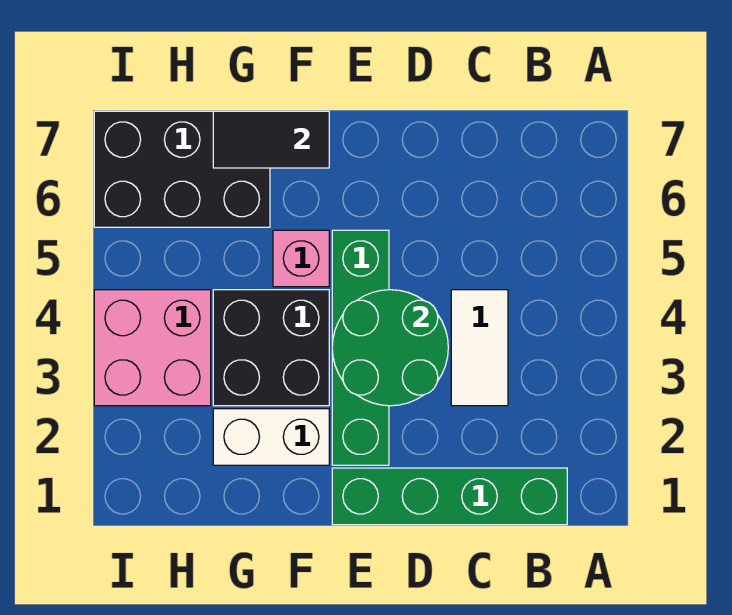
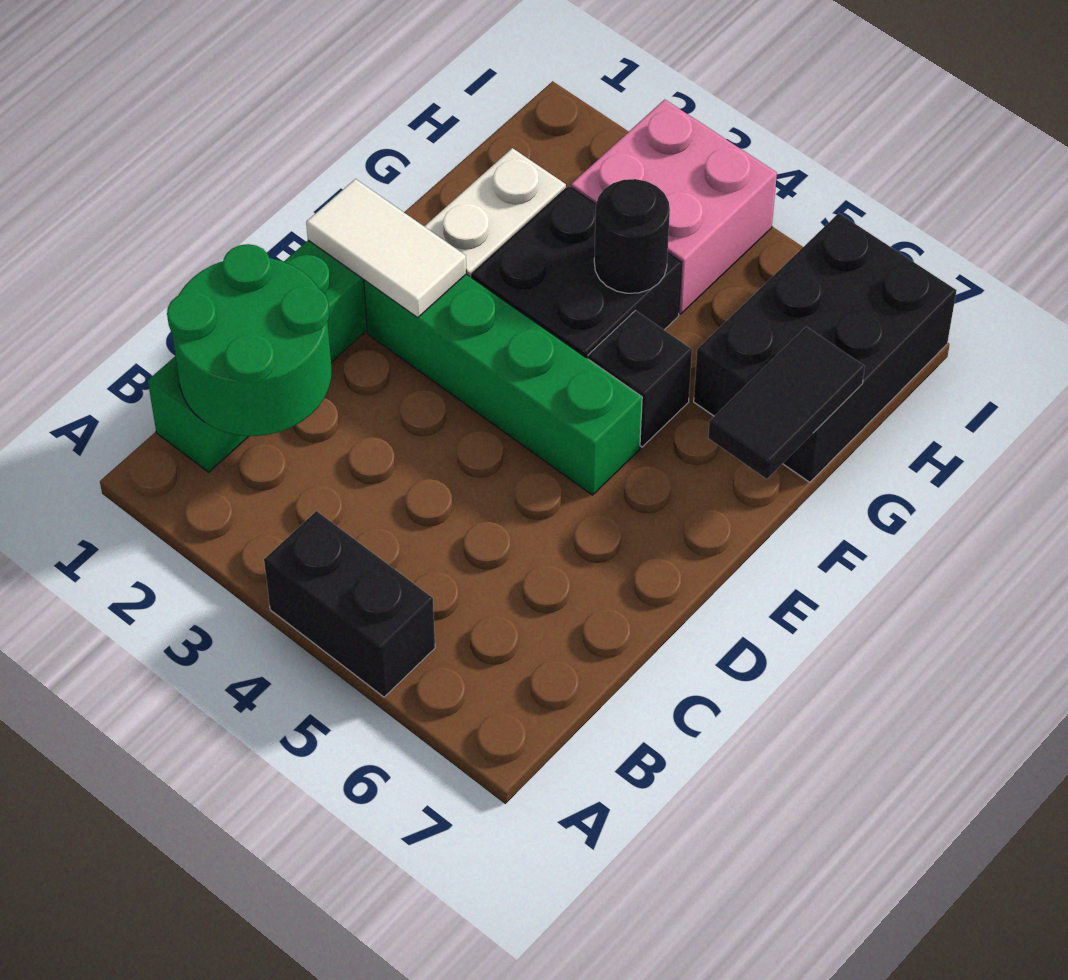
none -> black brick A4:A5 level 1
white tile C3:C4 level 1 -> white tile E1:E2 level 2
green round brick D3:E4 level 2 -> green round brick B1:C2 level 2
pink brick F5 level 1 -> black brick F5 level 1
none -> black round brick G4 level 2

